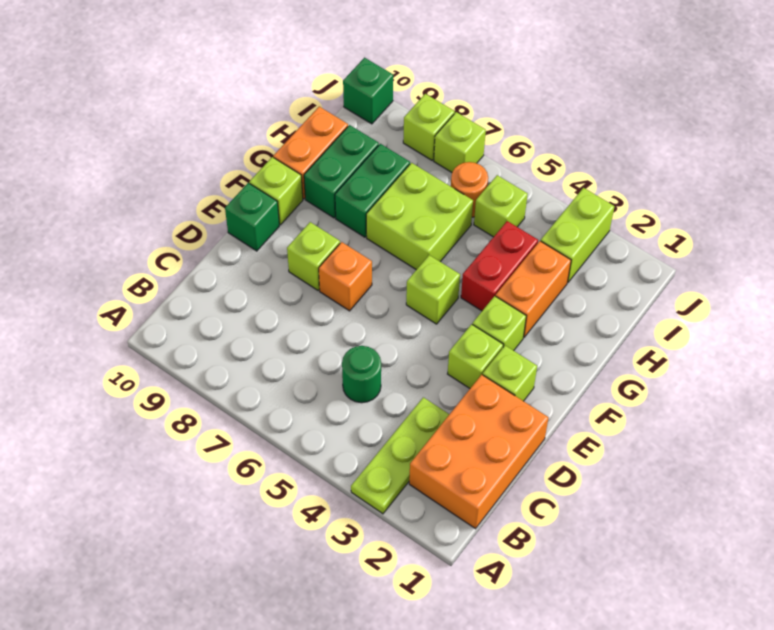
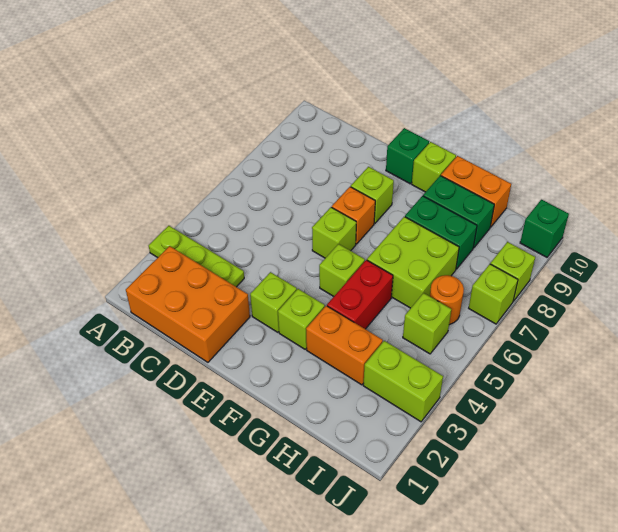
green round brick C5 level 1 -> none
lime brick E2 level 1 -> lime brick E6 level 1
red brick G4:H4 level 1 -> red brick G4:G5 level 1

